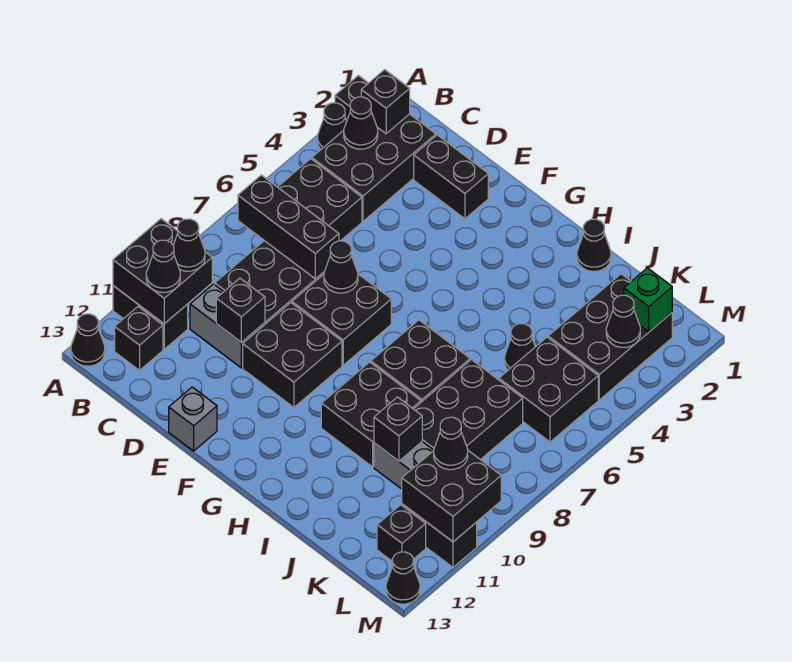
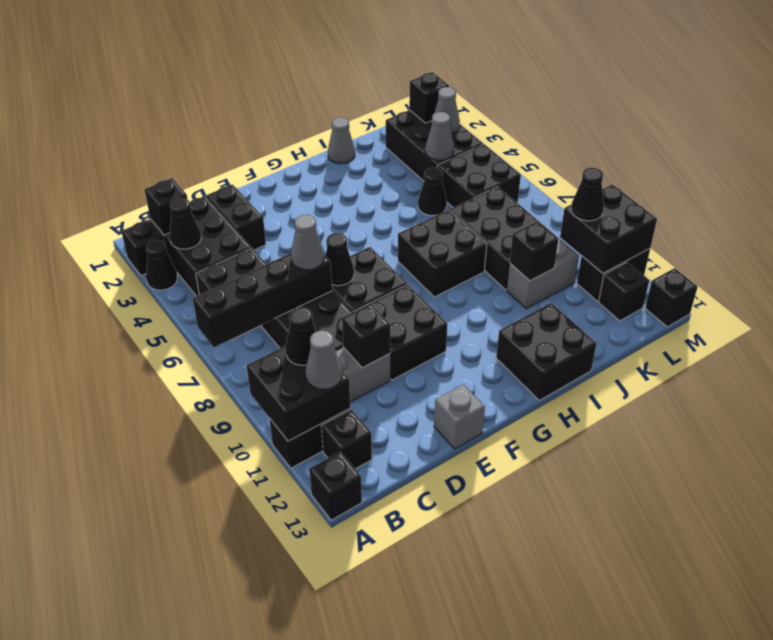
black cone A13 level 1 -> black brick A13 level 1
black brick B7:D7 level 2 -> black brick A7:D7 level 2
black cone B11 level 3 -> grey cone B11 level 3
black brick D2:E2 level 1 -> black brick D2:D3 level 1
none -> grey cone D7 level 3
black brick H9:I10 level 1 -> black brick H12:I13 level 1
black cone I1 level 1 -> grey cone I1 level 1
none -> grey cone K4 level 2
green brick L2 level 2 -> black brick L2 level 2
black cone L3 level 2 -> grey cone L3 level 2
black cone M13 level 1 -> black brick M13 level 1

